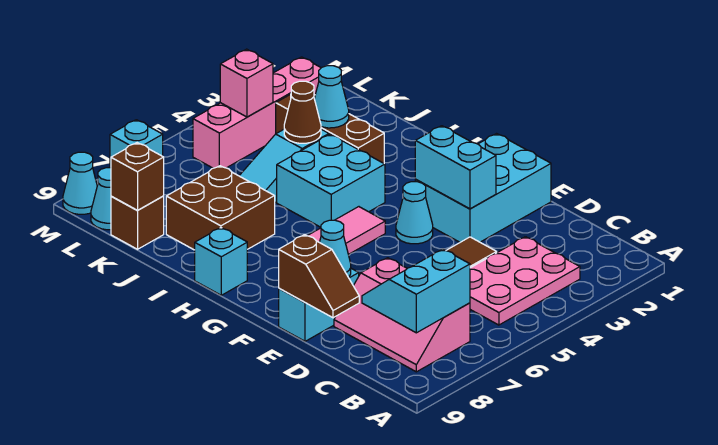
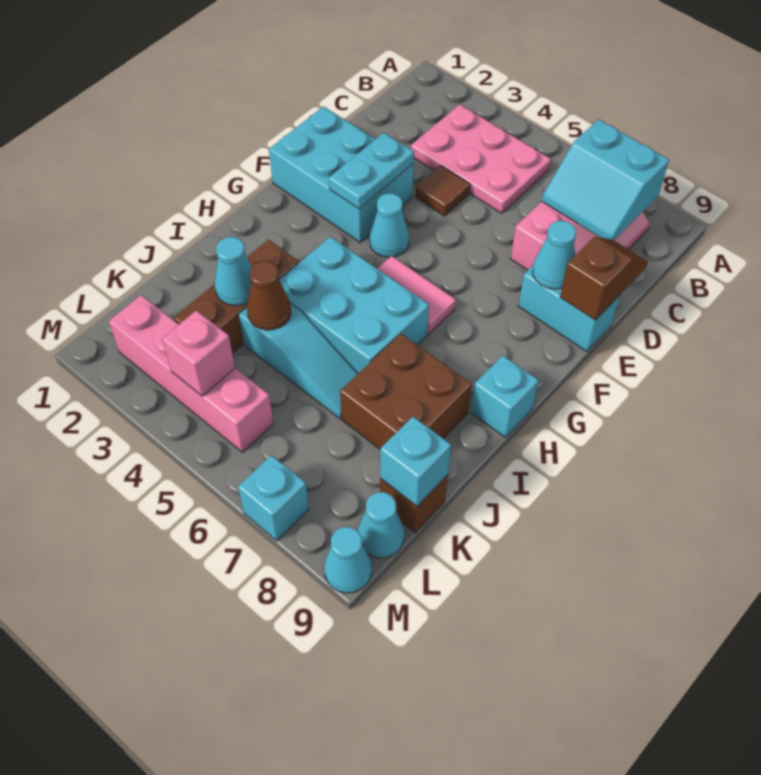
cyan brick E3:F3 level 2 -> cyan plate E3:F3 level 2
cyan brick H4:I5 level 1 -> cyan brick H4:I6 level 1
brown brick K9 level 2 -> cyan brick K9 level 2

